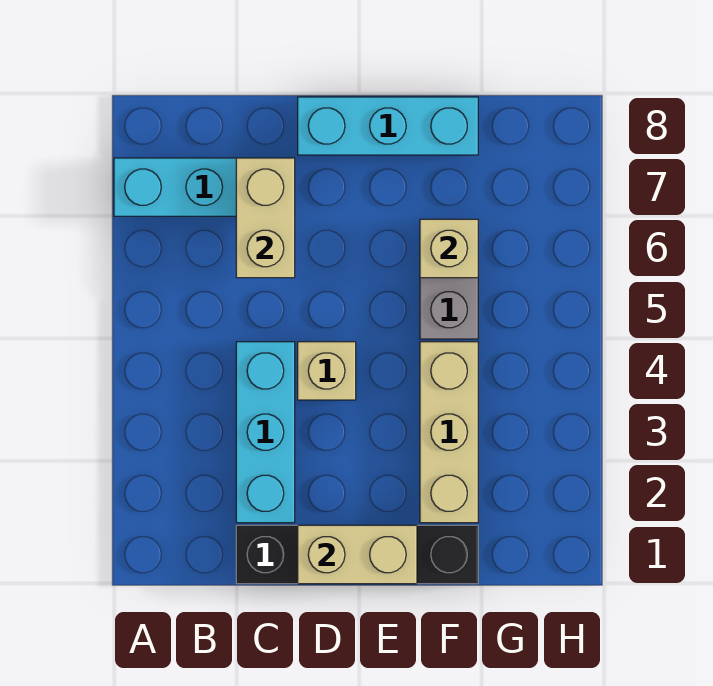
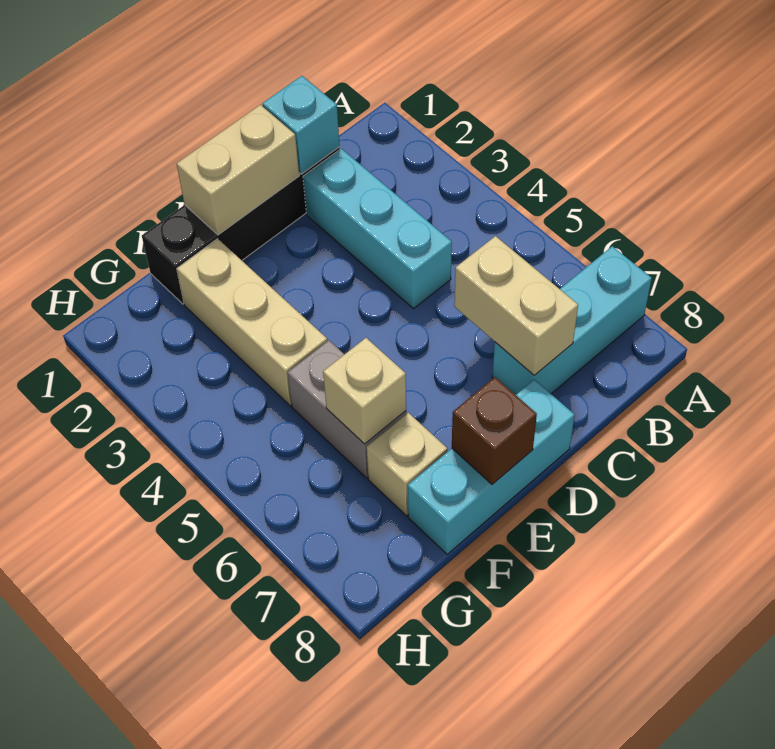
none -> cyan brick C1 level 2
tan brick D4 level 1 -> tan brick F7 level 1
none -> brown brick E8 level 2

